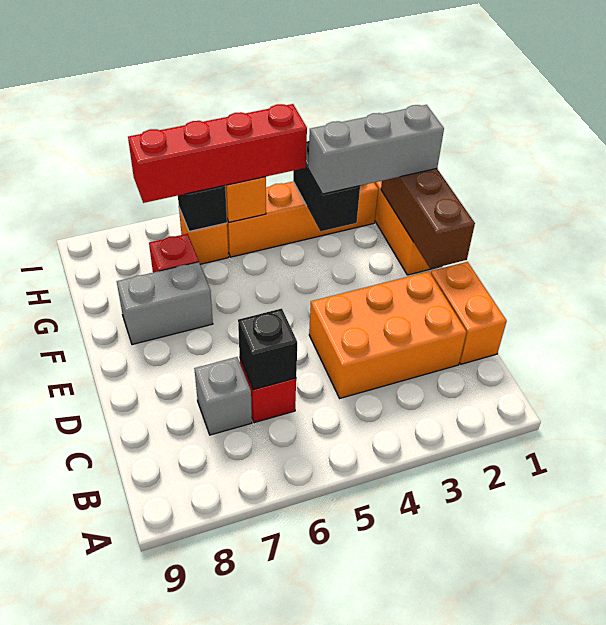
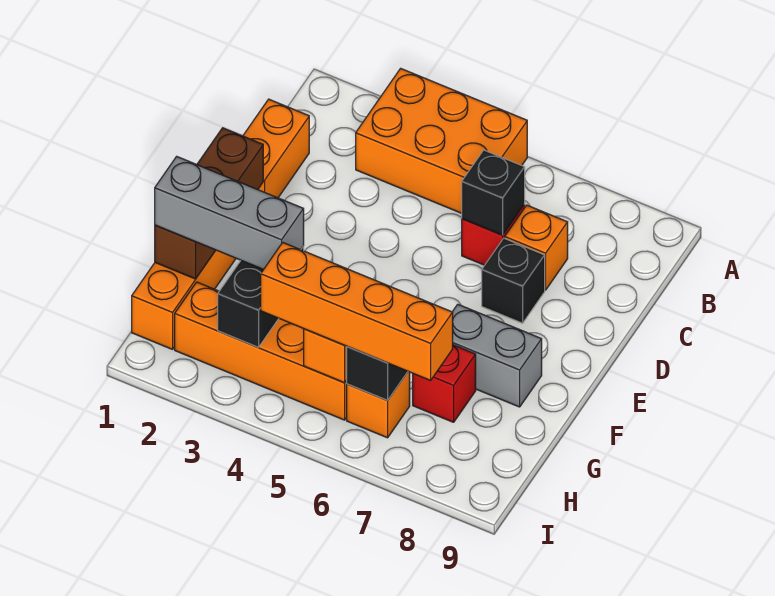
orange brick C2:D4 level 1 -> orange brick A3:B5 level 1
grey brick C7 level 1 -> orange brick C7 level 1
none -> black brick D7 level 1
red brick H4:H7 level 3 -> orange brick H4:H7 level 3

